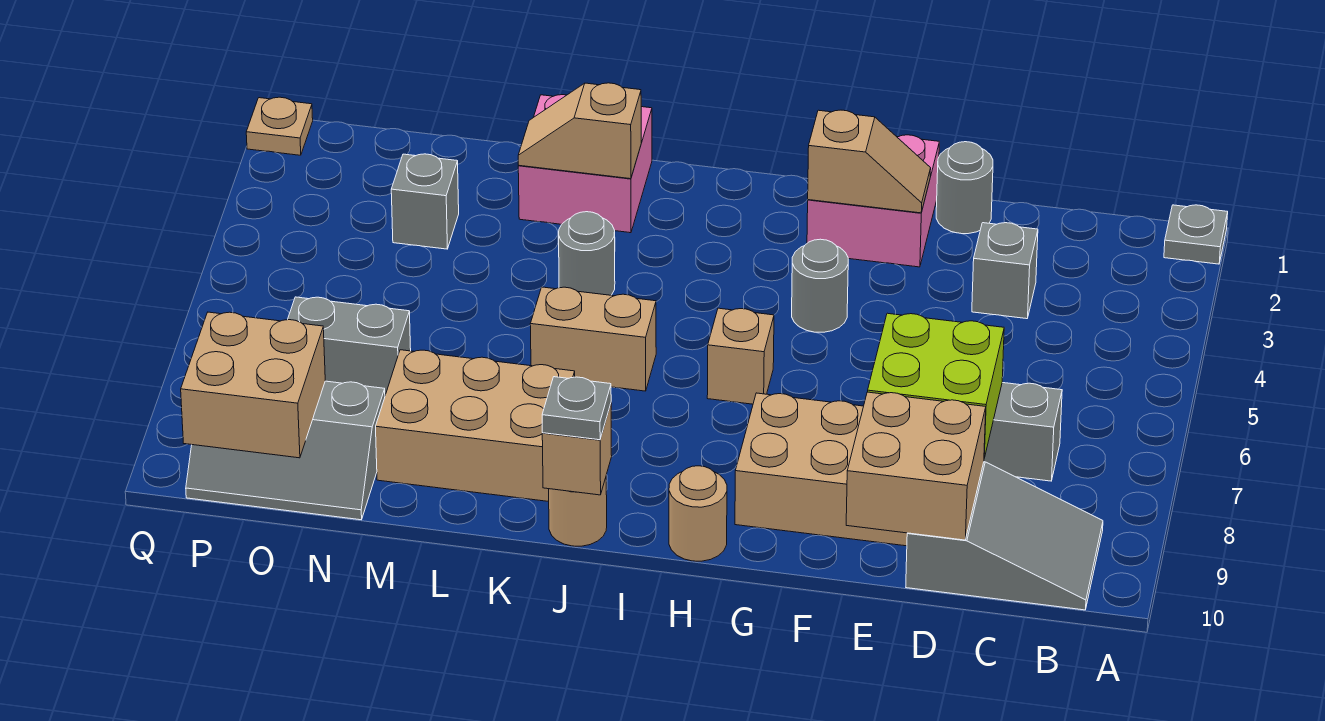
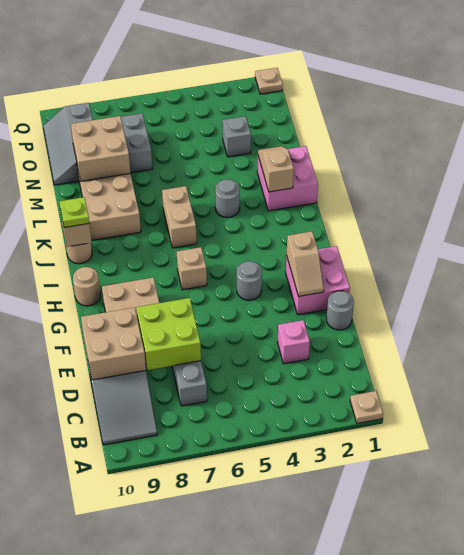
grey plate A1 level 1 -> tan plate A1 level 1
grey brick D3 level 1 -> pink brick D3 level 1
grey plate J10 level 3 -> lime plate J10 level 3
tan brick O9:P10 level 2 -> tan brick M8:N9 level 2

